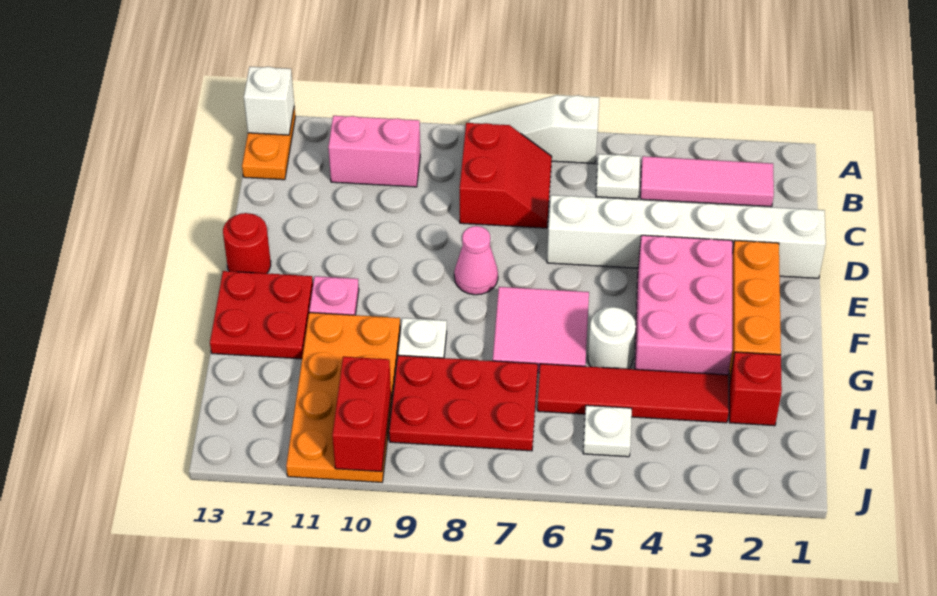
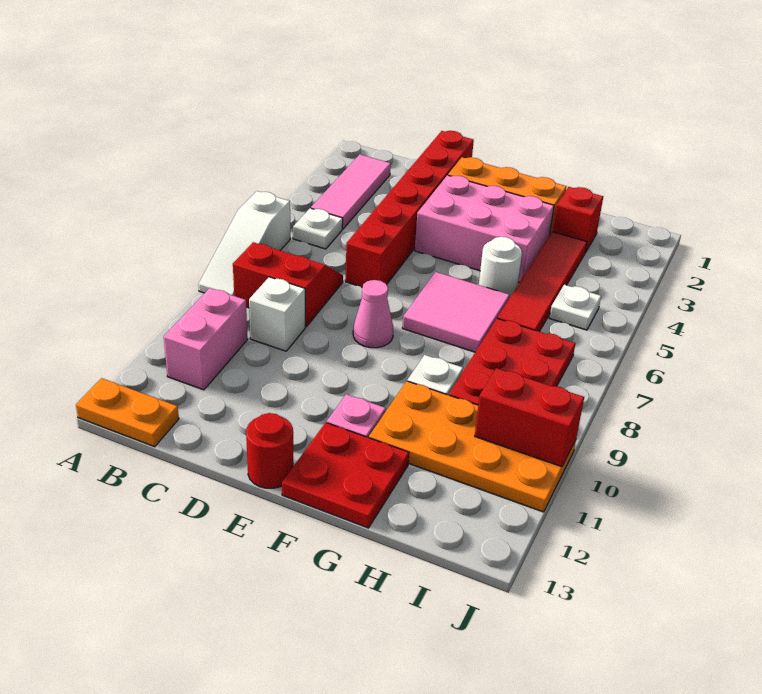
white brick A13 level 2 -> white brick C9 level 1
white brick D1:D6 level 1 -> red brick D1:D6 level 1

